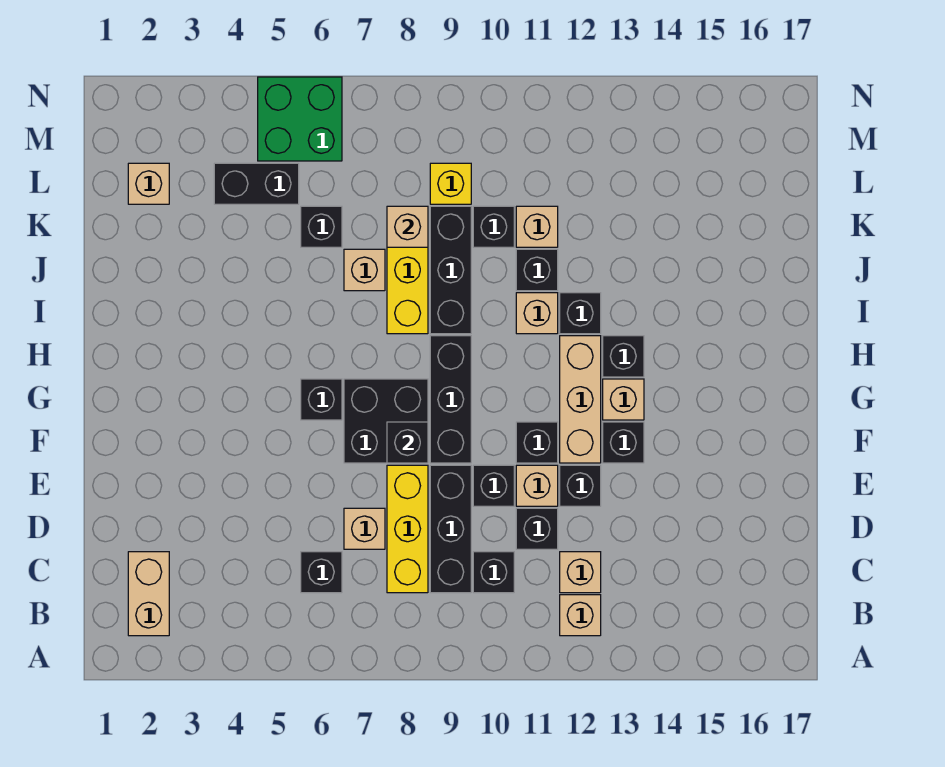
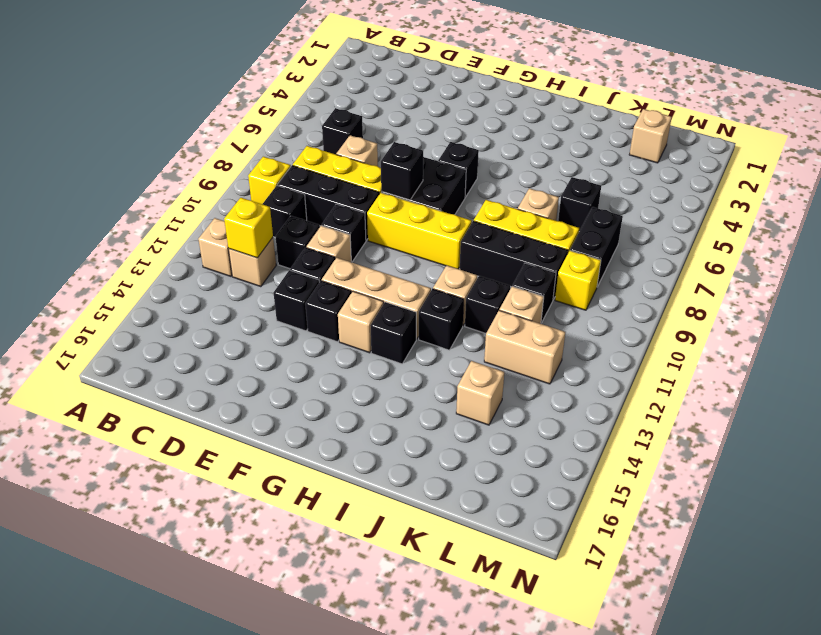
tan brick B2:C2 level 1 -> tan brick K12:L12 level 1
none -> yellow brick B9 level 1
none -> yellow brick C12 level 2
black brick F9:H9 level 1 -> yellow brick F9:H9 level 1
black brick F11 level 1 -> black brick E13 level 1
tan brick K8 level 2 -> tan brick K14 level 1
black brick L4:L5 level 1 -> black brick L7:L8 level 1
green brick M5:N6 level 1 -> none

